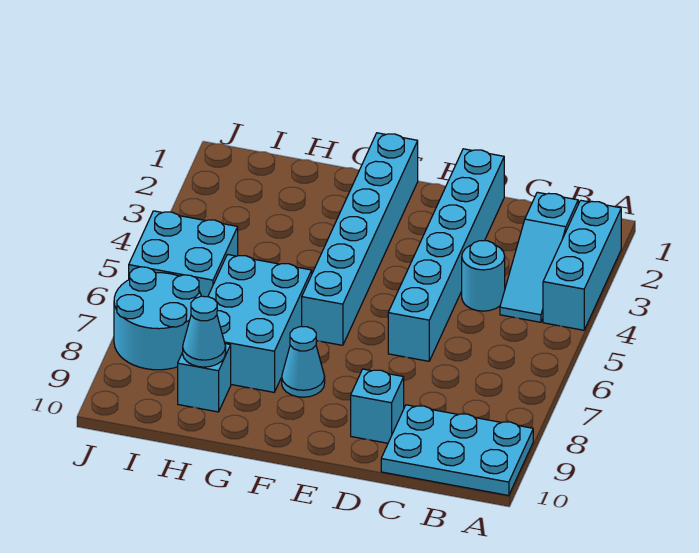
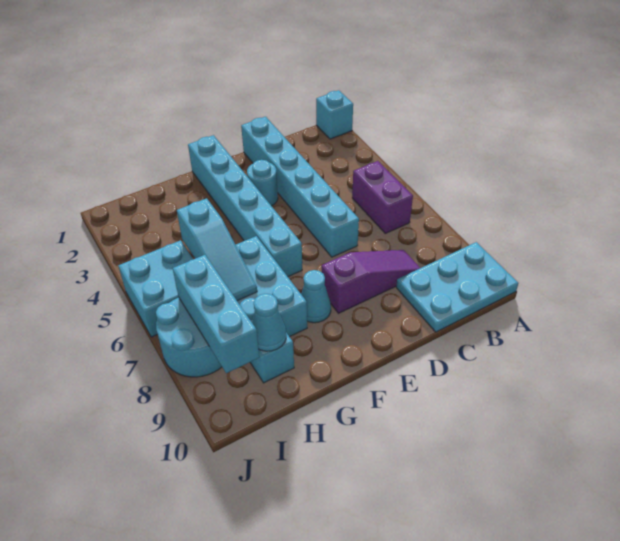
cyan brick A2:A4 level 1 -> cyan brick I7:I9 level 2
cyan slope B2:B4 level 1 top 2 -> cyan slope H5:H7 level 2 top 5
none -> purple brick B5:B6 level 1
cyan round brick C4 level 1 -> cyan round brick E3 level 1
none -> purple slope C8:E8 level 1 top E
cyan brick D9 level 1 -> cyan brick A1 level 1

